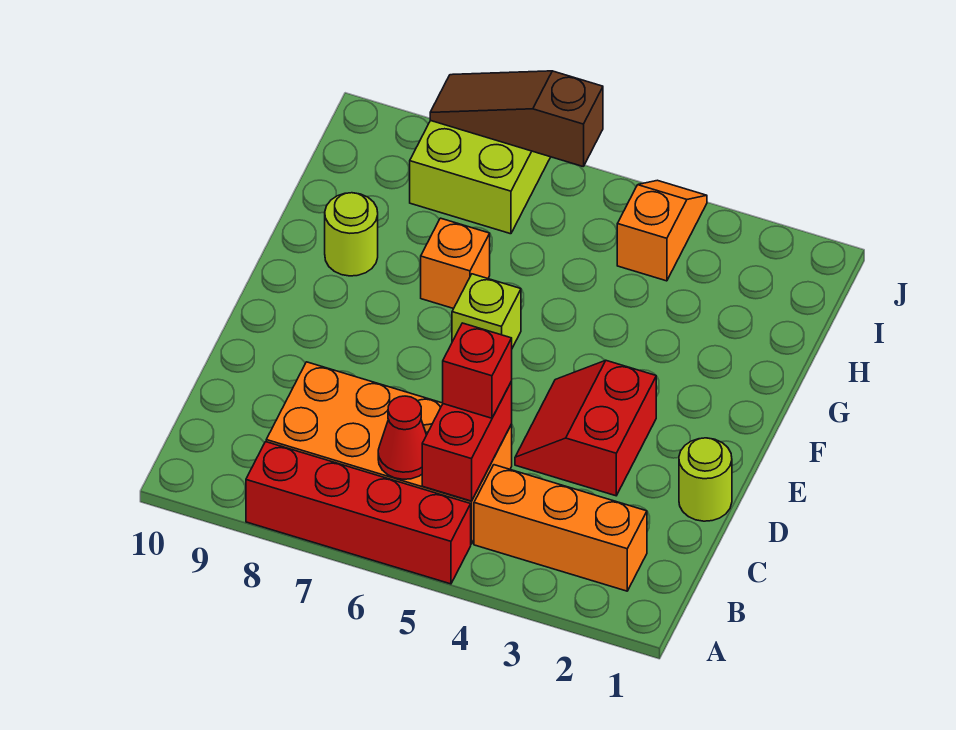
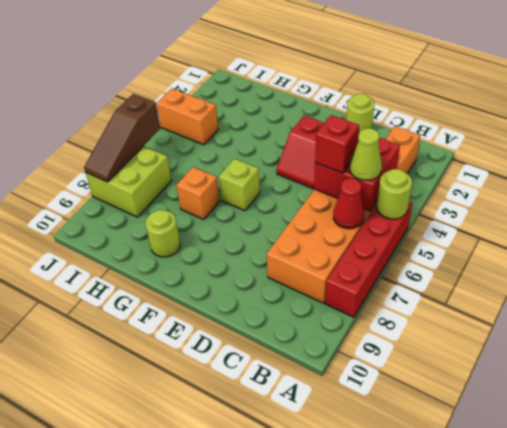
none -> lime round brick A5 level 2
red brick B5:C5 level 2 -> red brick B4:C5 level 2
none -> lime cone B5 level 3
orange slope I4:J4 level 1 top I -> orange brick I4:J4 level 1

